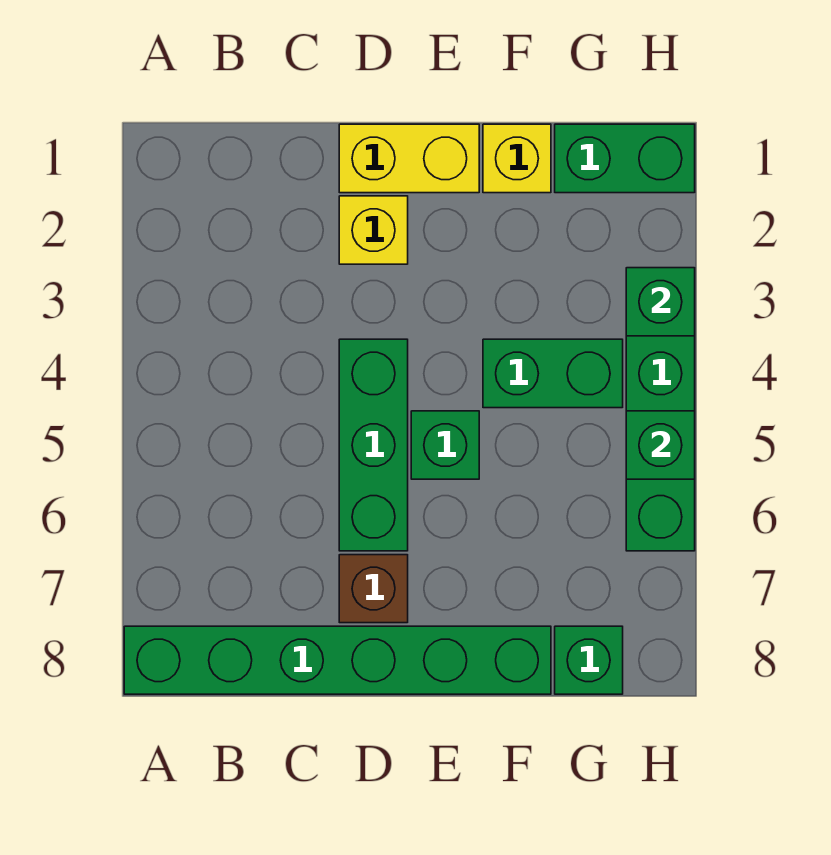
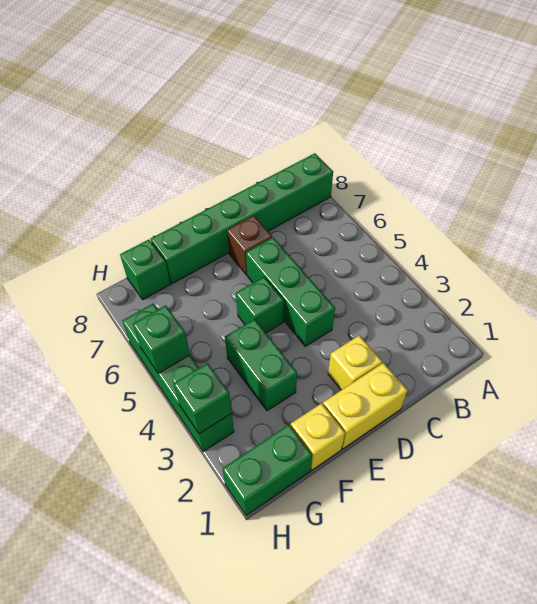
green brick F4:G4 level 1 -> green brick F3:F4 level 1

